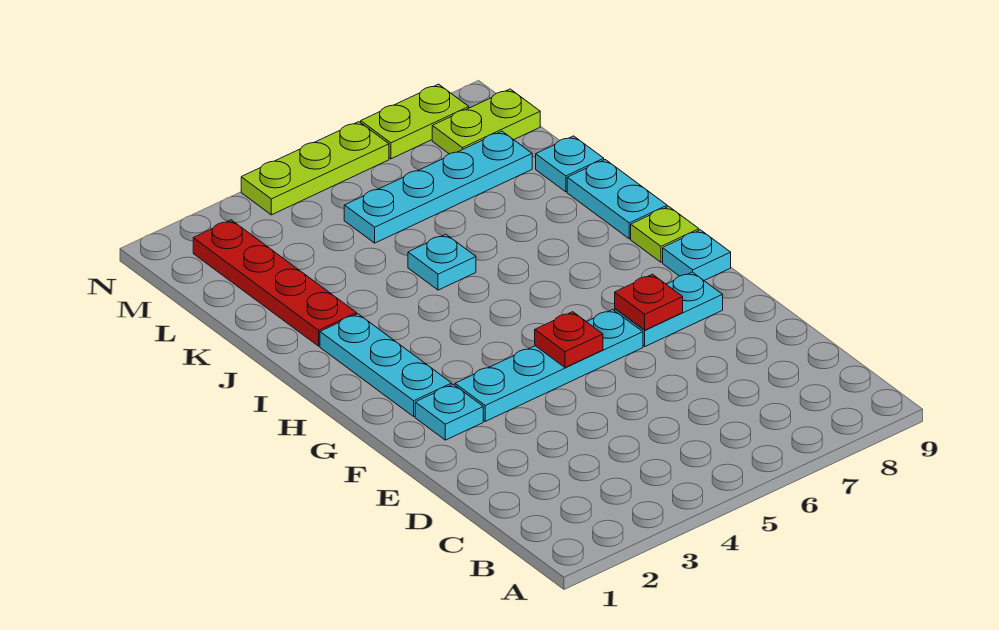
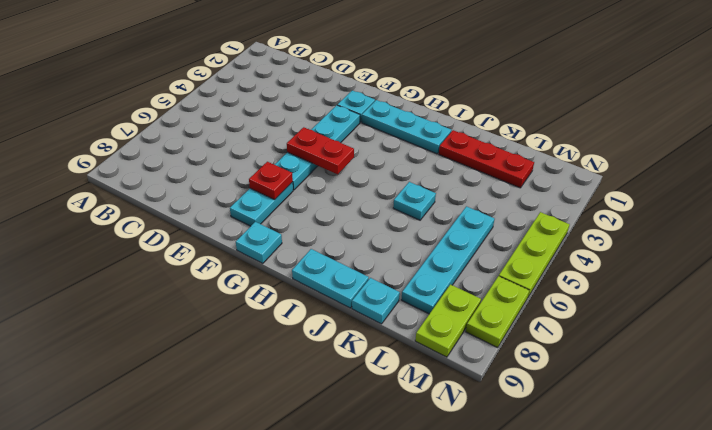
red plate F5 level 2 -> red plate F5:G5 level 2
lime plate H9 level 1 -> none
red plate J2:M2 level 1 -> red plate J2:L2 level 1

